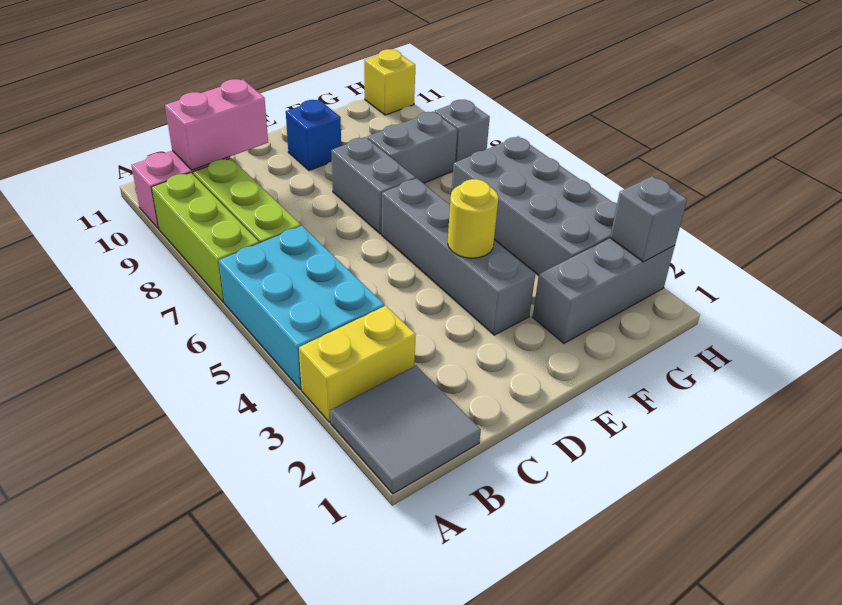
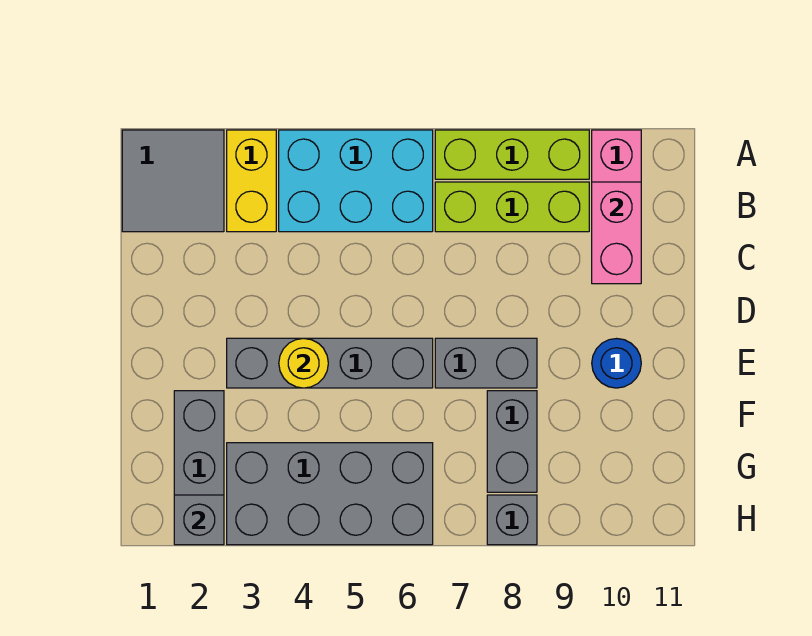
blue brick E10 level 1 -> blue round brick E10 level 1
yellow brick H11 level 1 -> none

